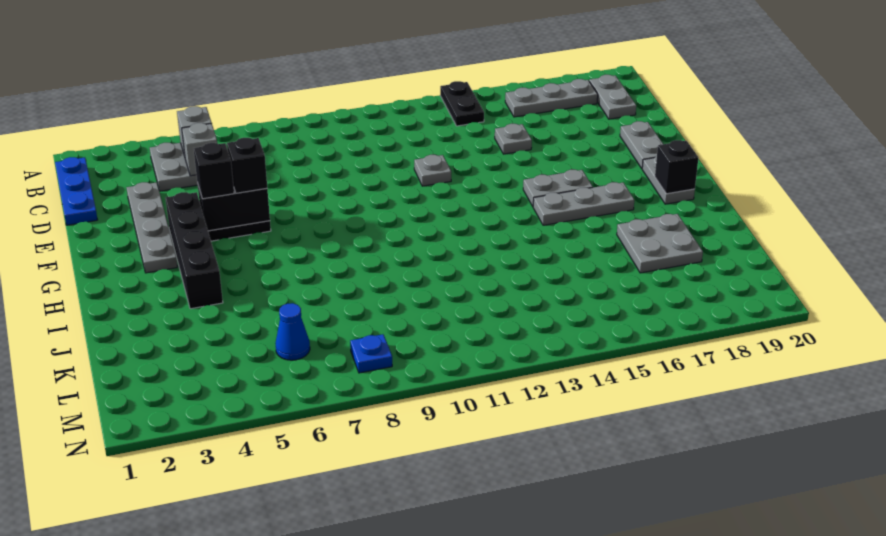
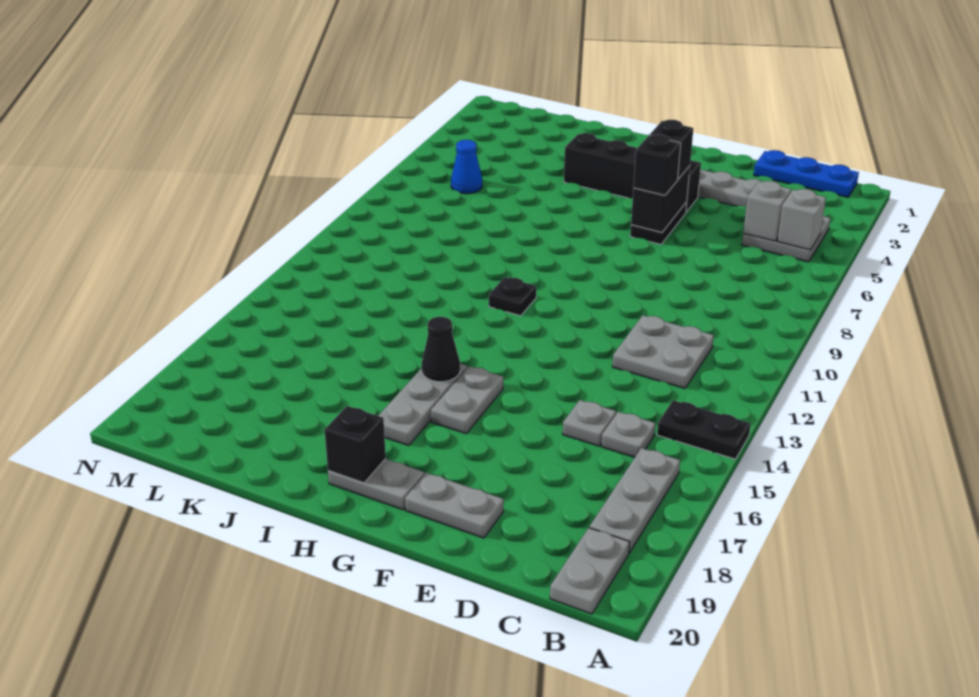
grey plate B19:C19 level 1 -> grey plate B19:B20 level 1
grey plate E12 level 1 -> grey plate C15 level 1
none -> black plate H11 level 1
none -> black cone H15 level 2
grey plate J17:K18 level 1 -> grey plate C11:D12 level 1
blue plate M8 level 1 -> none

